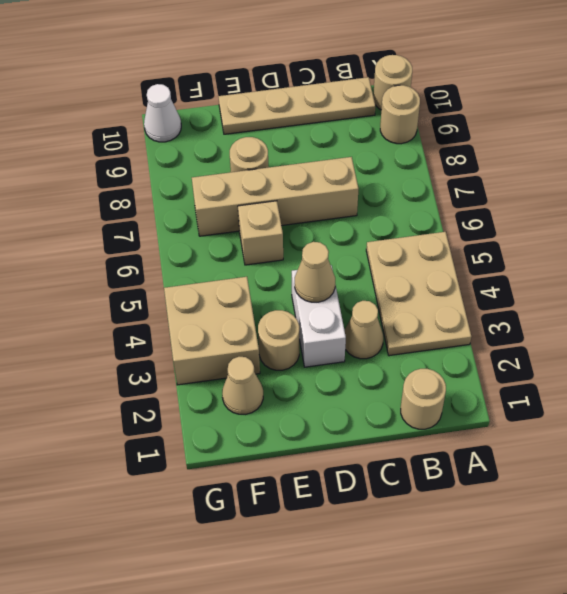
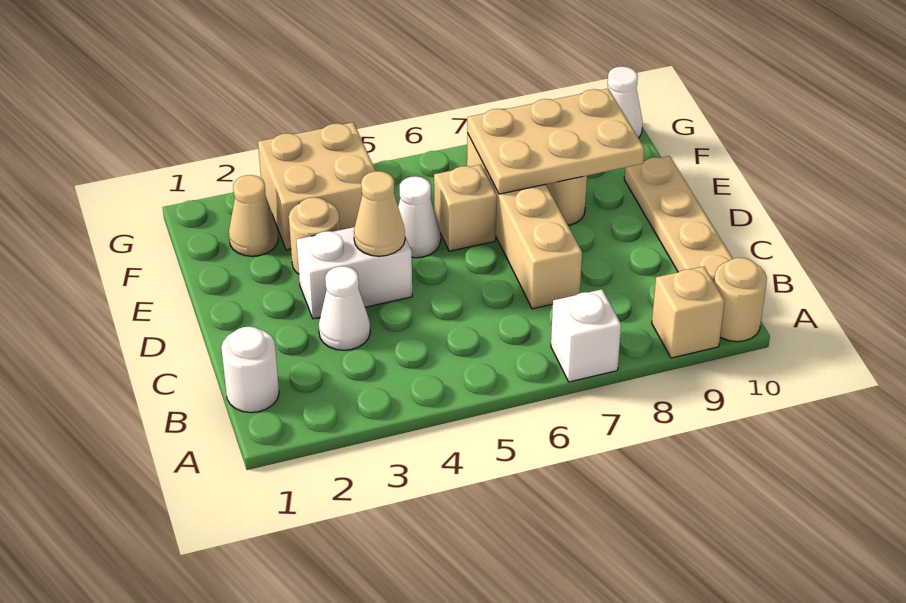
tan plate A3:B5 level 1 -> tan plate E7:F9 level 2
none -> white brick A7 level 1
tan round brick A9 level 1 -> tan brick A9 level 1
tan round brick B1 level 1 -> white round brick B1 level 1
tan cone C3 level 1 -> white cone C3 level 1
none -> white cone E5 level 1

